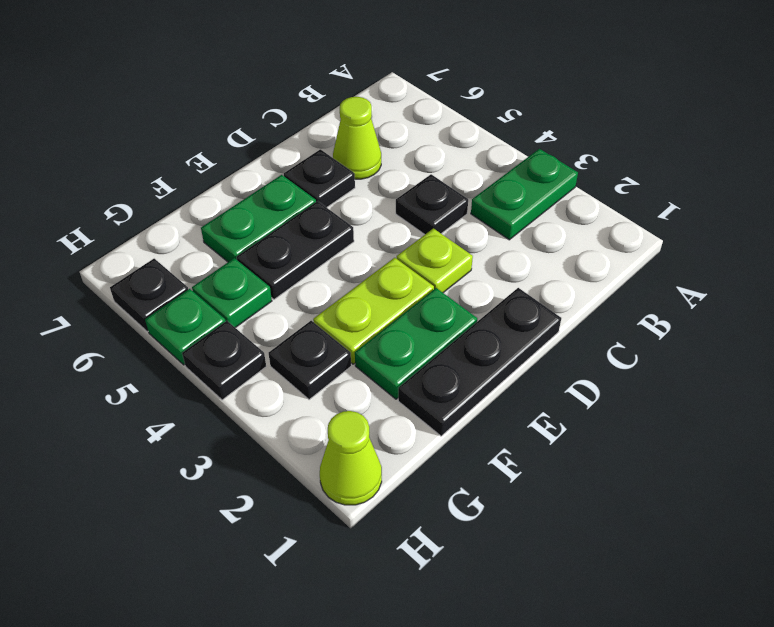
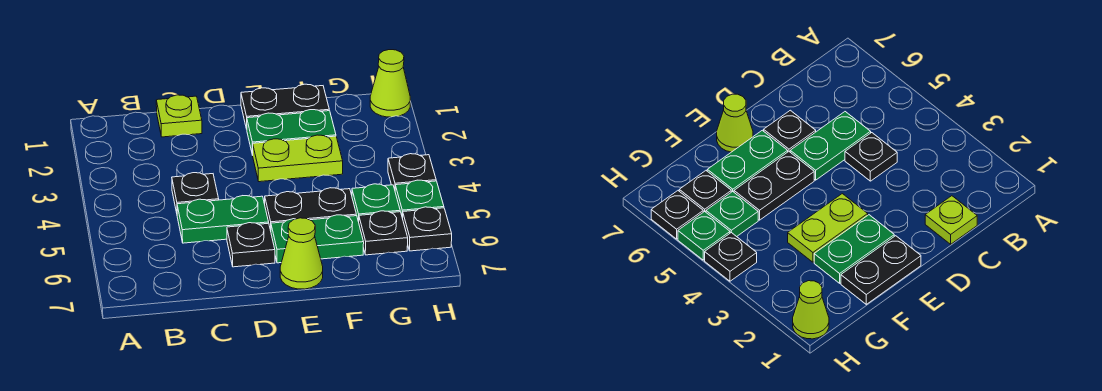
green plate A3:B3 level 1 -> green plate C5:D5 level 1
lime cone C6 level 1 -> lime cone E7 level 1
black plate D1:F1 level 1 -> black plate E1:F1 level 1
lime plate D3 level 1 -> lime plate C1 level 1
black plate G3 level 1 -> black plate G6 level 1

